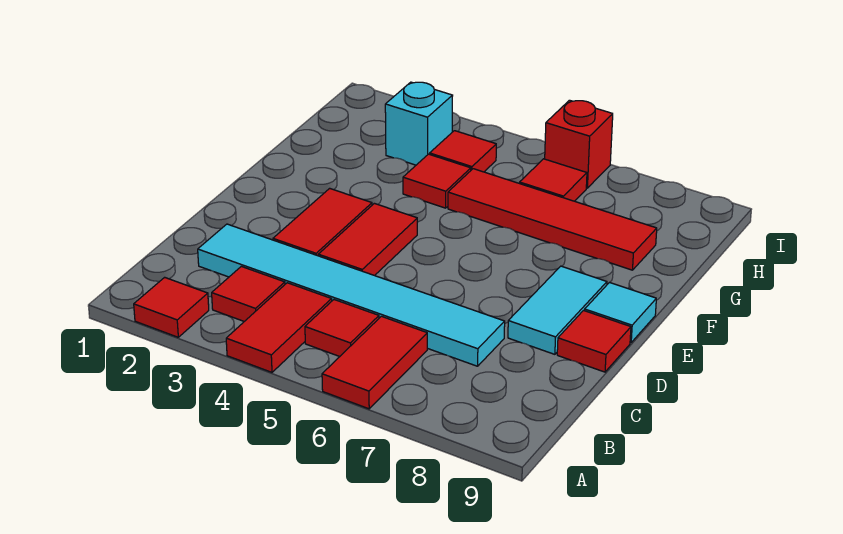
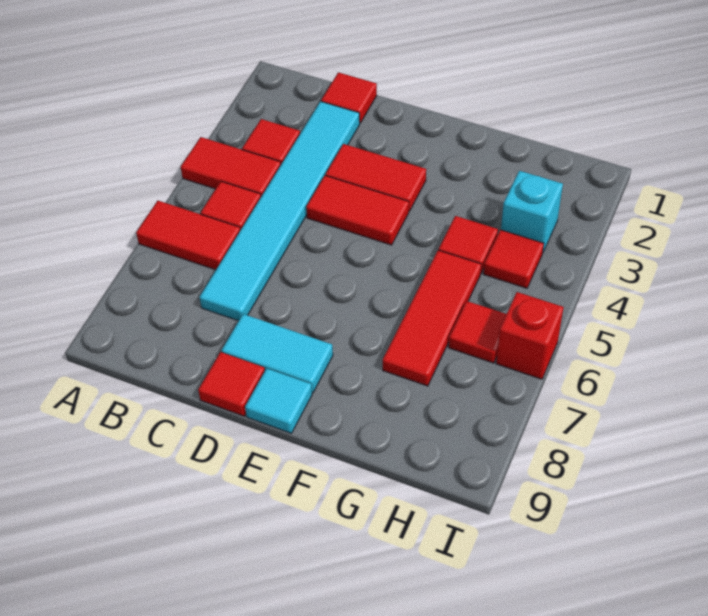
red tile A2 level 1 -> red tile C1 level 1
red tile G5:G8 level 1 -> red tile G5:G7 level 1

